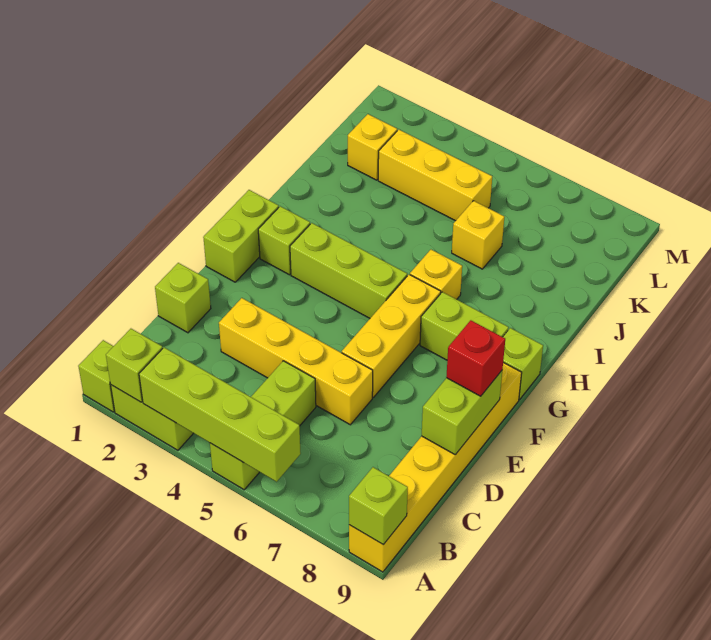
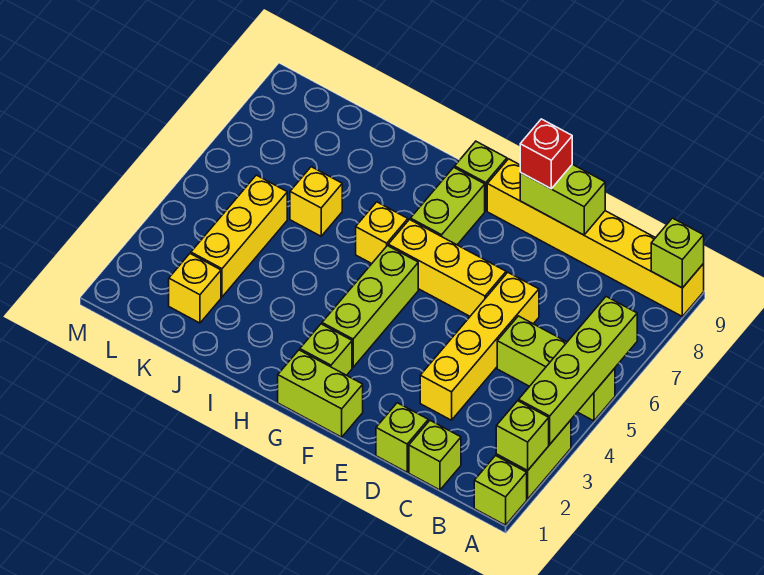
none -> lime brick C1 level 1

